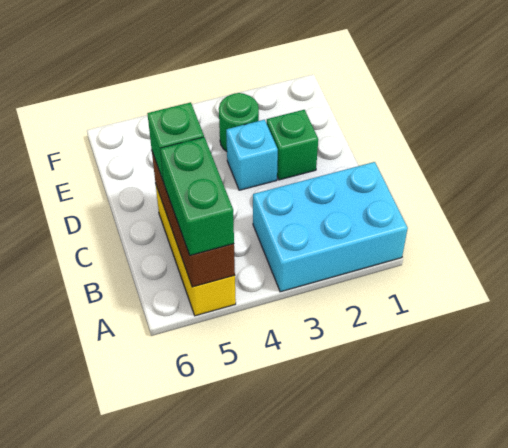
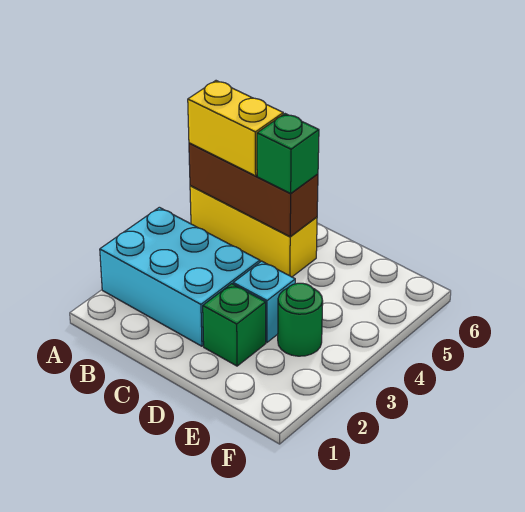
cyan brick A1:B3 level 1 -> cyan brick A2:C3 level 1
green brick A5:B5 level 3 -> yellow brick A5:B5 level 3

